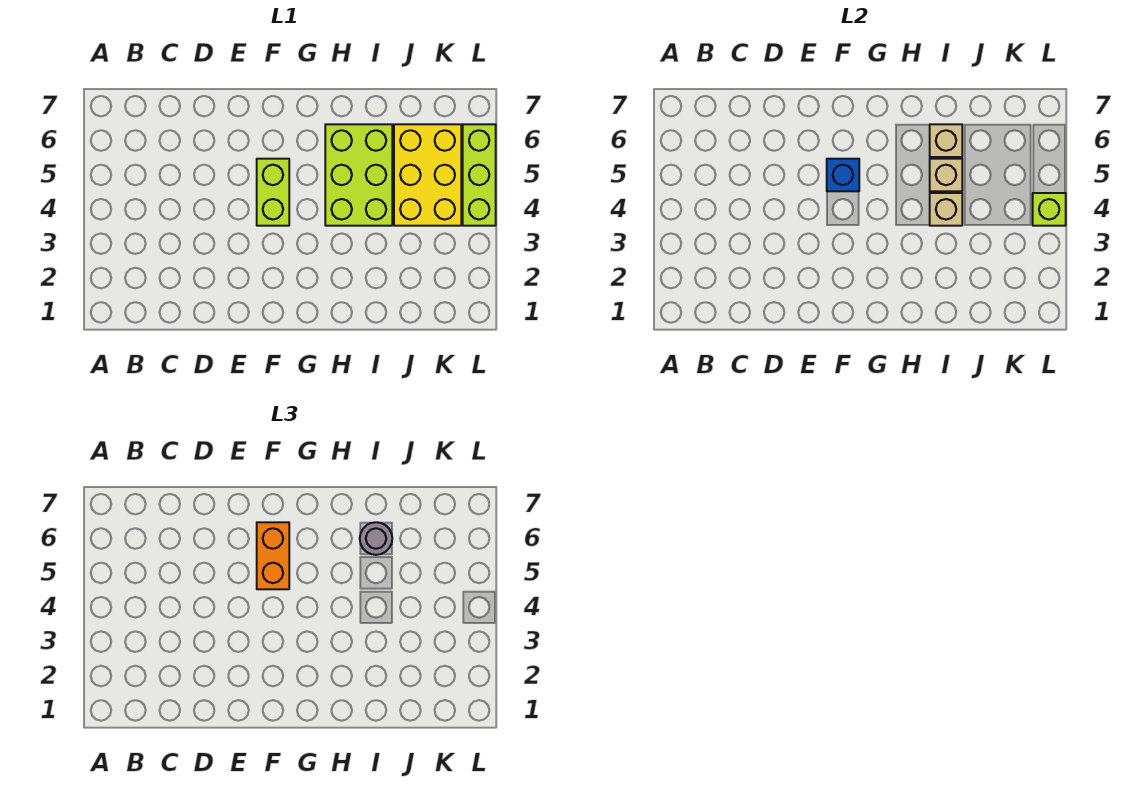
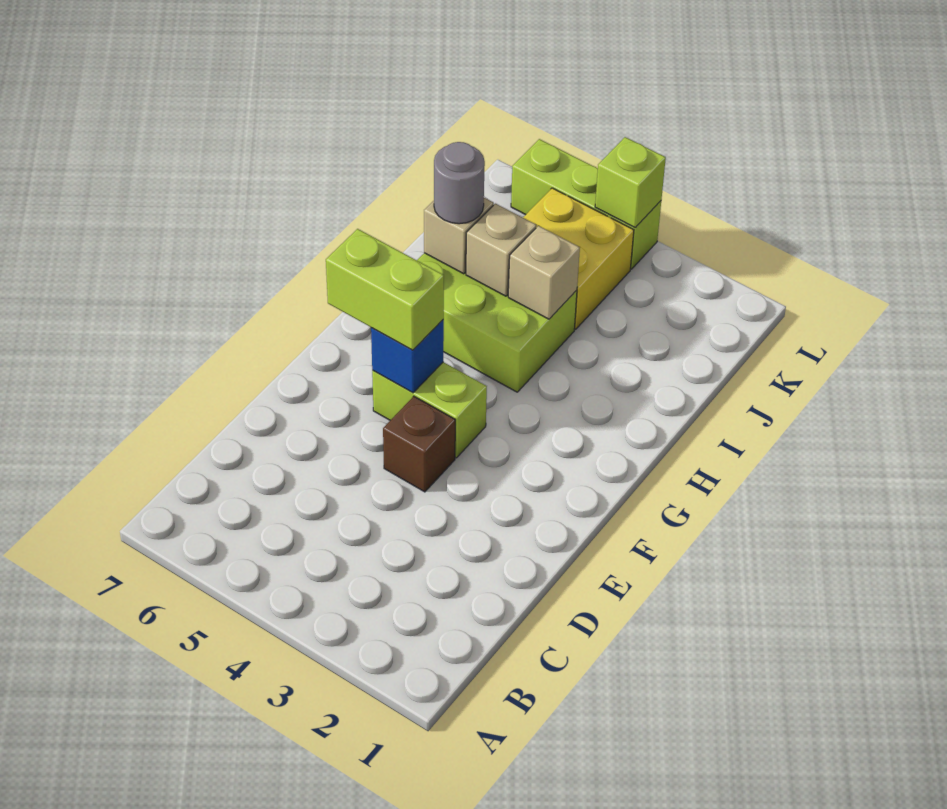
none -> brown brick E4 level 1
orange brick F5:F6 level 3 -> lime brick F5:F6 level 3
yellow brick J4:K6 level 1 -> yellow brick J4:K5 level 1

